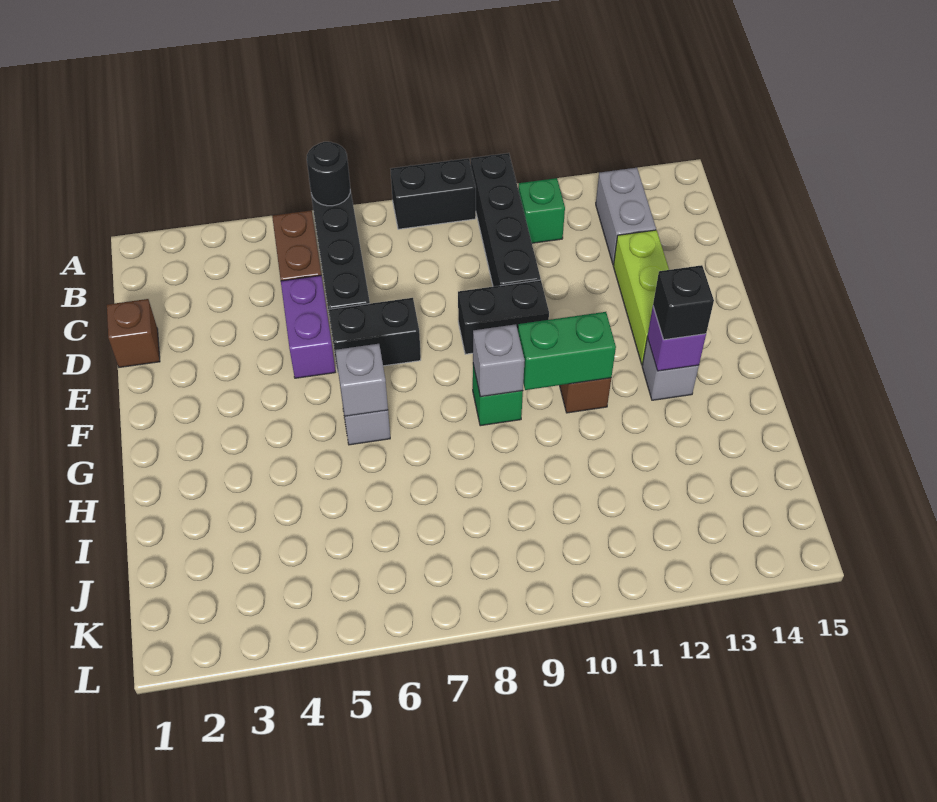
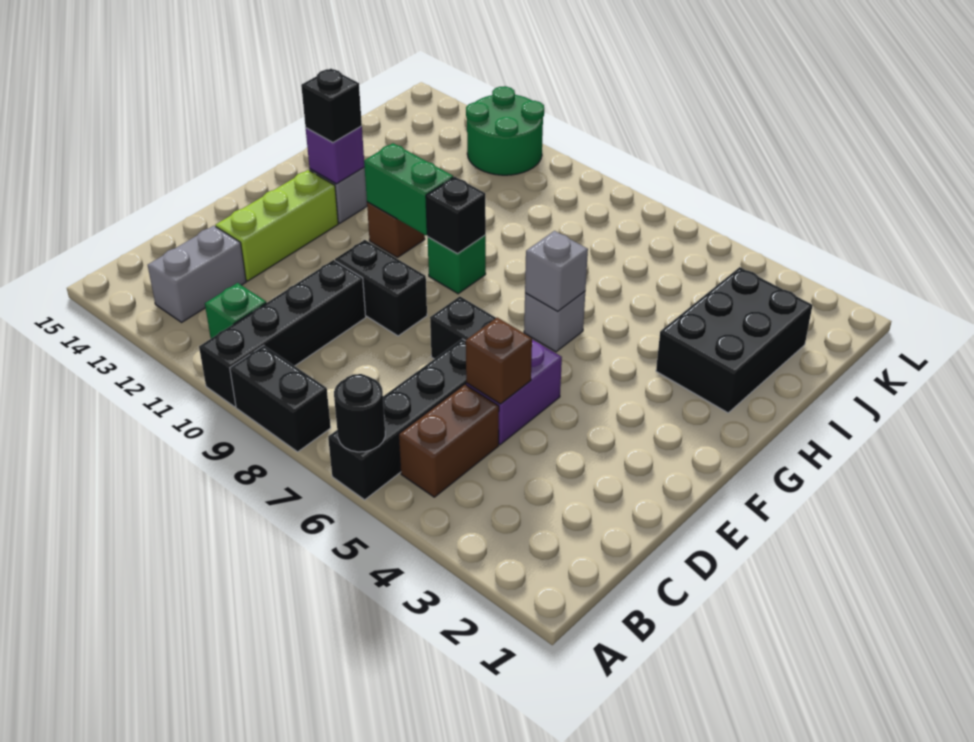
brown brick D1 level 1 -> brown brick D5 level 2
grey brick G9 level 2 -> black brick G9 level 2
none -> black brick H2:J3 level 1
none -> green round brick K11:L12 level 1

